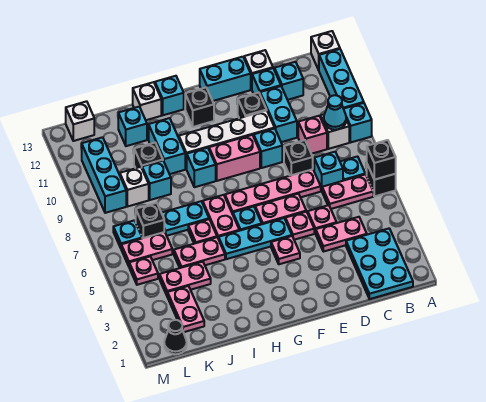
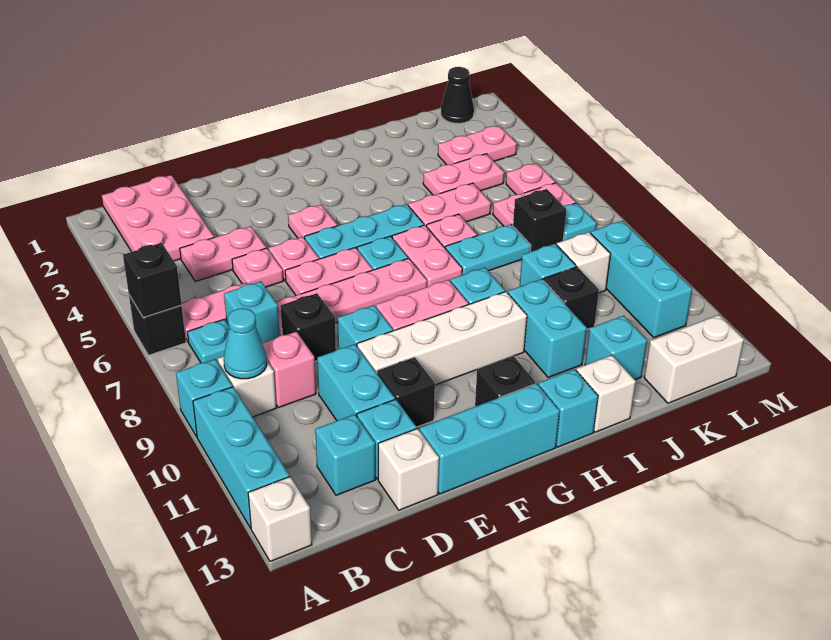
cyan plate B1:C3 level 1 -> pink plate B1:C3 level 1
cyan brick E13:F13 level 1 -> cyan brick E13:G13 level 1
pink plate K2:K3 level 1 -> pink plate K3:L3 level 1
white brick L13 level 1 -> white brick K13:L13 level 1

